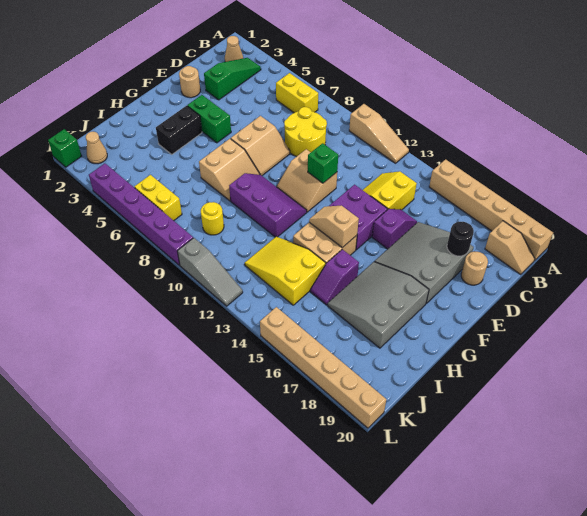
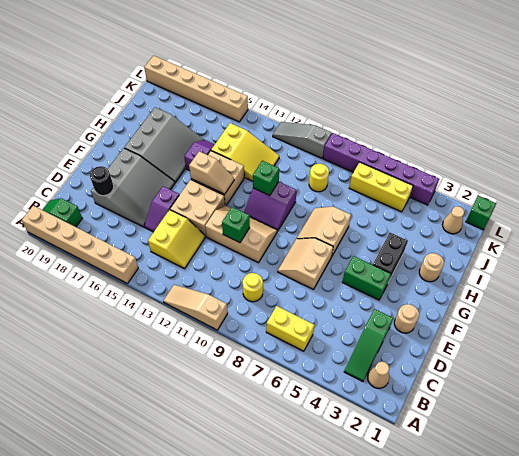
tan slope B19:B20 level 1 top 19 -> green slope B19:B20 level 1 top 19
yellow round brick C8:D9 level 1 -> yellow round brick C9 level 1
tan round brick D19 level 1 -> tan round brick H2 level 1
tan slope E10:F11 level 1 top E -> tan slope E10:F12 level 1 top E
purple brick E13:F14 level 1 -> tan brick E13:F14 level 1
purple slope G9:H11 level 1 top H -> purple slope G10:H11 level 1 top H
none -> green brick H11 level 2
yellow brick K6:K7 level 1 -> yellow brick K5:K7 level 1

